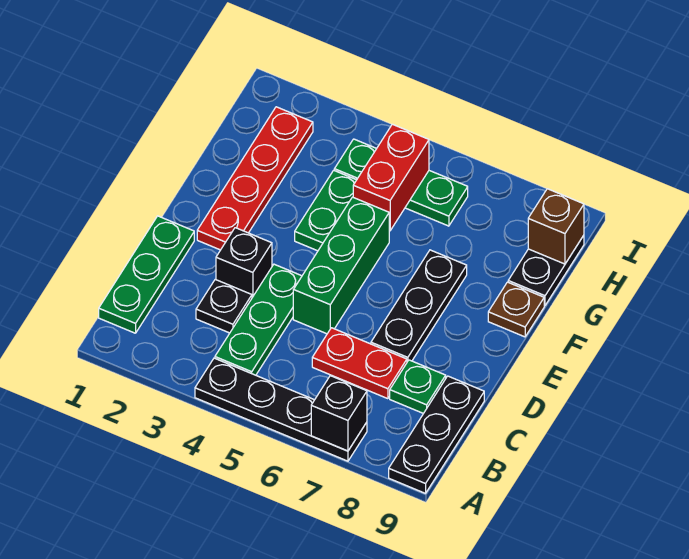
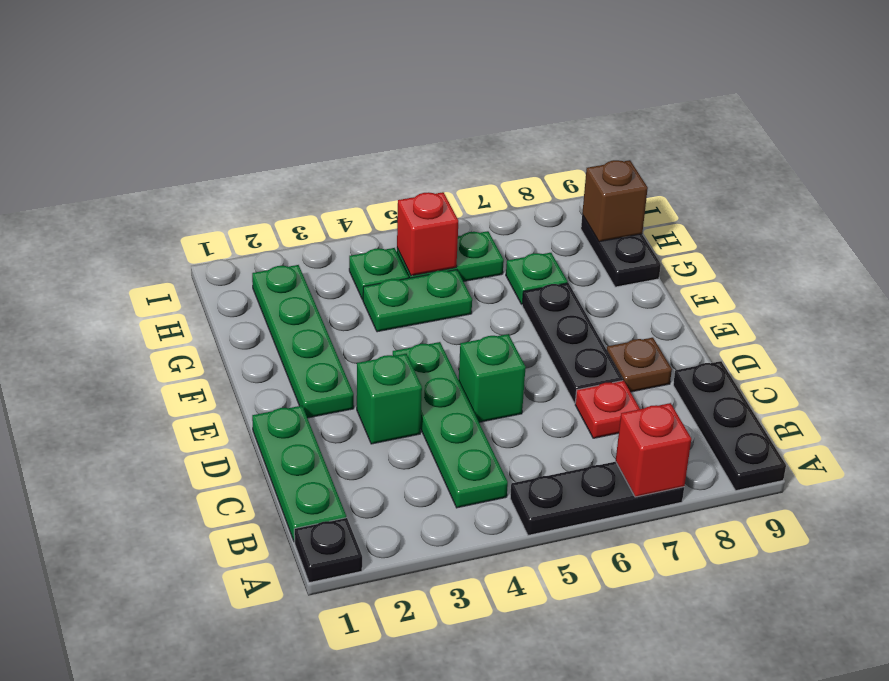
black plate A4:A7 level 1 -> black plate A5:A7 level 1
black brick A7 level 2 -> red brick A7 level 2
green plate B4:D4 level 1 -> green plate B4:E4 level 1
black plate C3 level 1 -> black plate A1 level 1
red plate C6:C7 level 1 -> red plate C7 level 1
green plate C8 level 1 -> green plate G7 level 1
black brick D3 level 1 -> green brick D3 level 1
green brick D5:F5 level 1 -> green brick D5 level 1
red plate E2:H2 level 1 -> green plate E2:H2 level 1
green plate F4:G4 level 1 -> green plate G4:G5 level 1
brown plate F9 level 1 -> brown plate D8 level 1
red brick G5:H5 level 2 -> red brick H5 level 2

